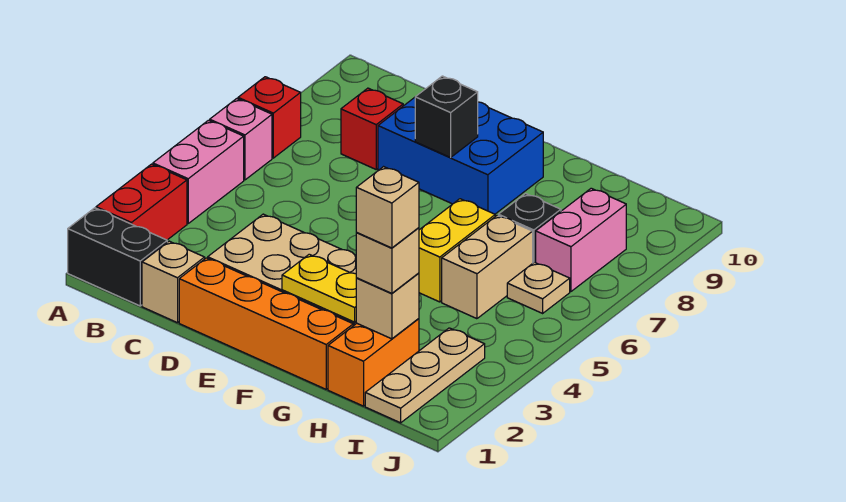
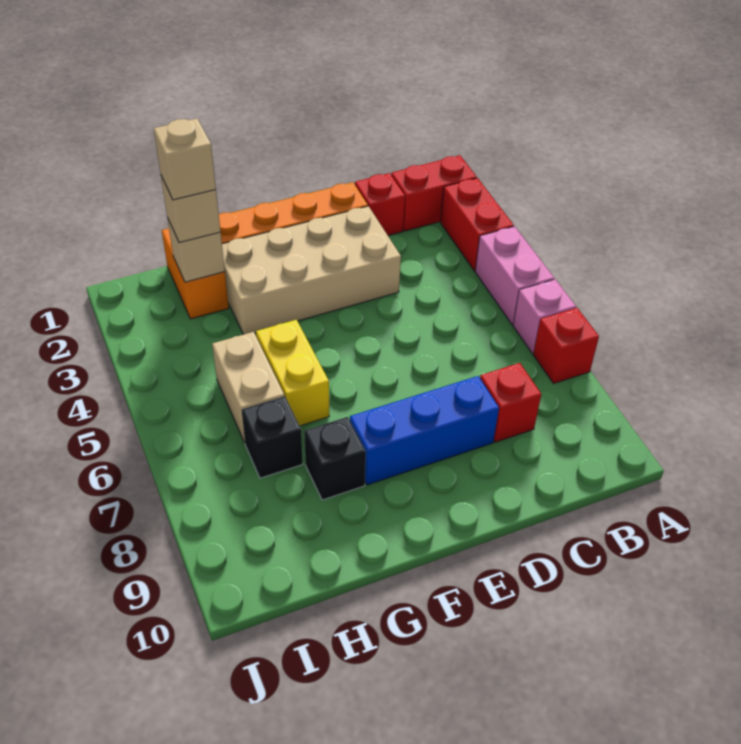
black brick A1:B1 level 1 -> red brick A1:B1 level 1
tan brick C1 level 1 -> red brick C1 level 1
blue brick D8:F9 level 1 -> blue brick D8:F8 level 1
black brick E8 level 2 -> black brick G8 level 1
yellow plate F2:G2 level 2 -> none
tan plate I1:I3 level 1 -> none
tan plate I6 level 1 -> none
pink brick I7:I8 level 1 -> none

